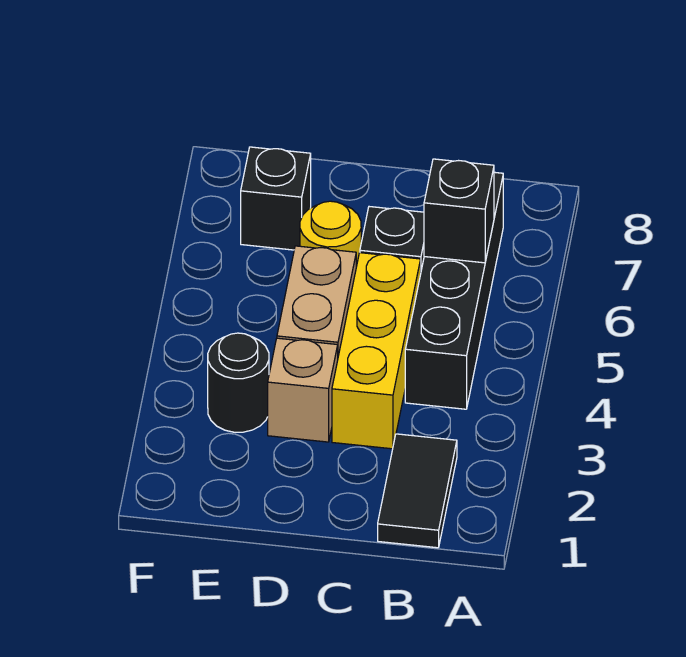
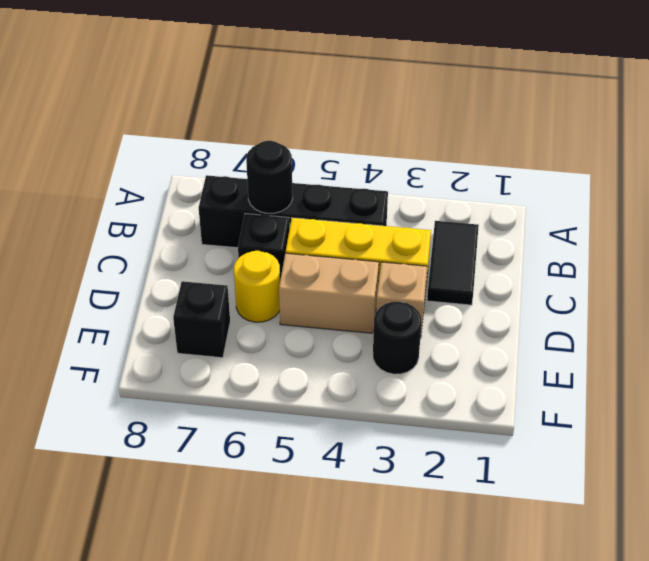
black tile B1:B2 level 1 -> black tile B2:C2 level 1
black brick B6 level 2 -> black round brick B6 level 2

